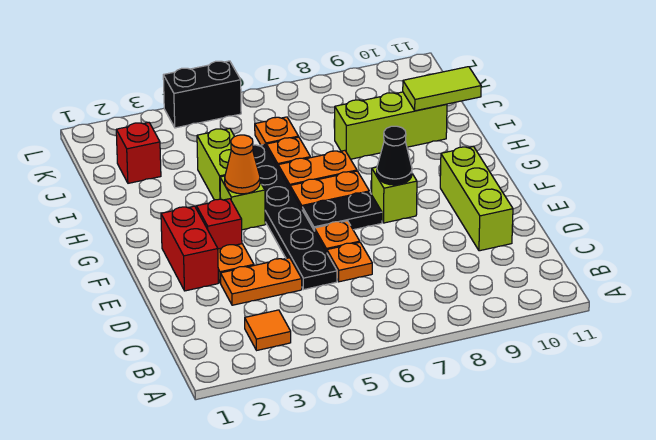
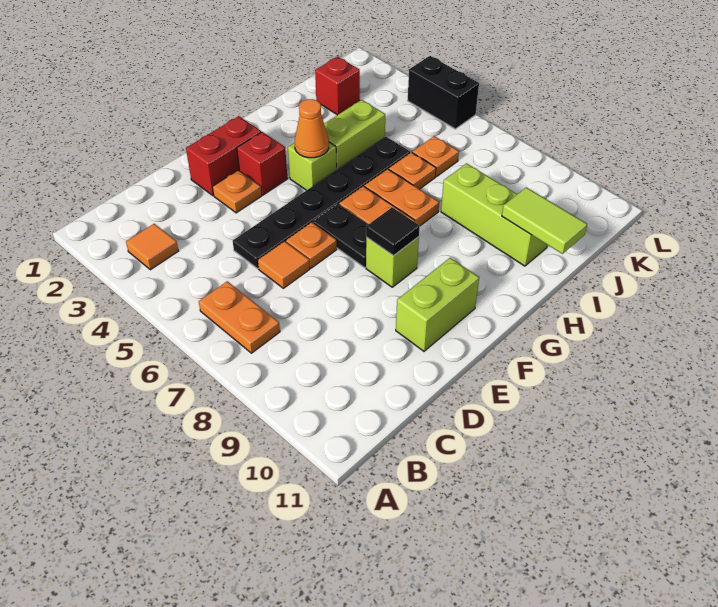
orange plate D3:D4 level 1 -> orange plate B6:B7 level 1
orange plate D6 level 1 -> orange tile D6 level 1
lime brick D10:F10 level 1 -> lime brick E10:F10 level 1
black cone F8 level 2 -> black tile F8 level 2

